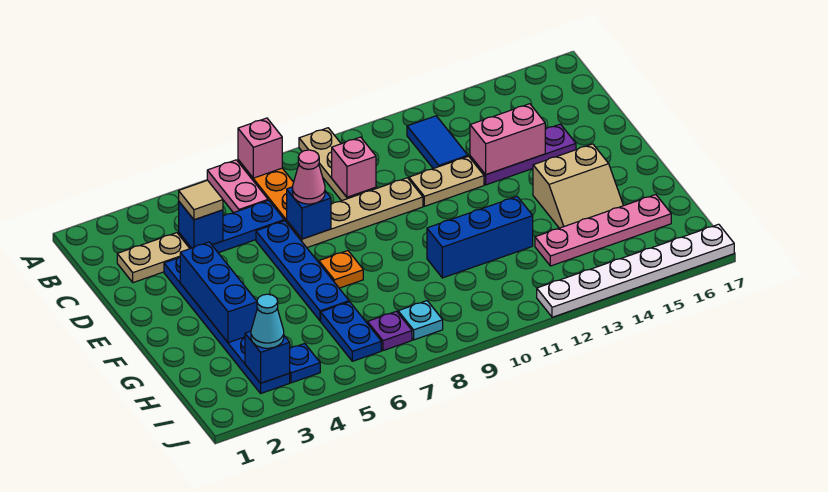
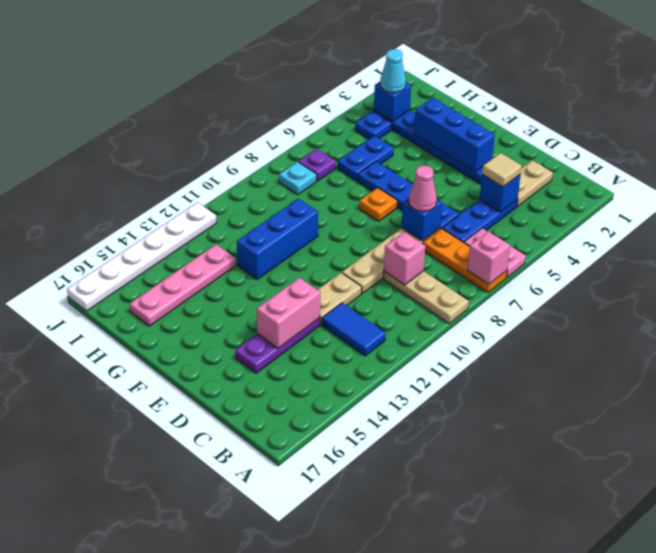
tan slope F14:G15 level 1 top F -> none
blue plate H6:I6 level 1 -> blue plate H5:H6 level 1

